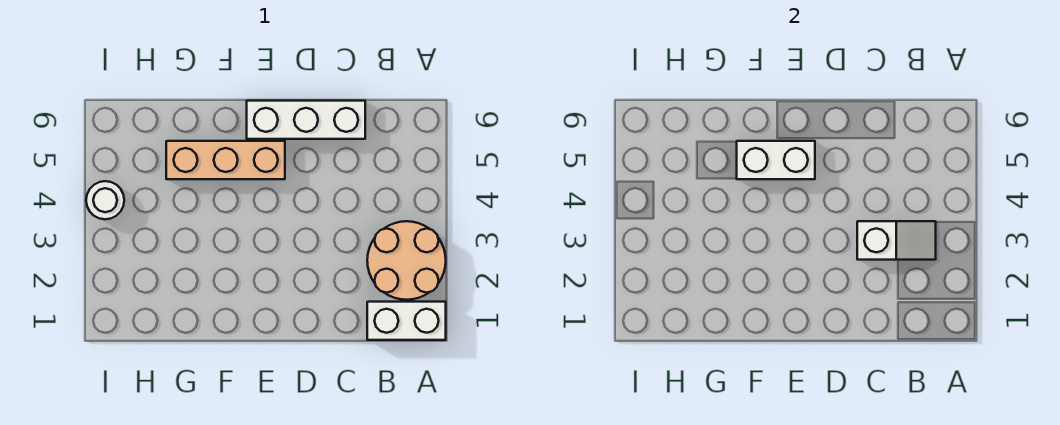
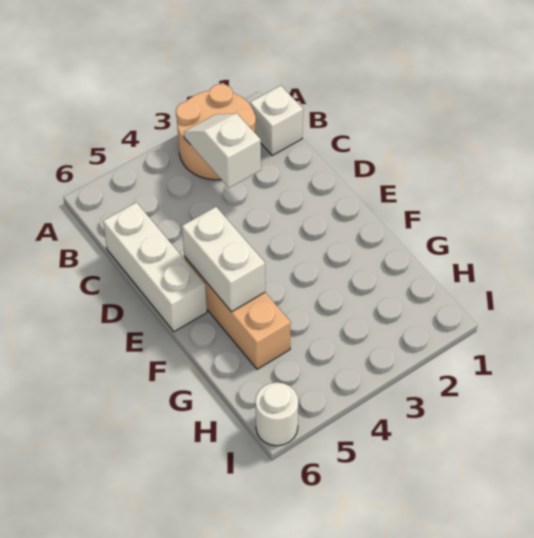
white brick A1:B1 level 1 -> white brick B1 level 1
white round brick I4 level 1 -> white round brick I6 level 1

